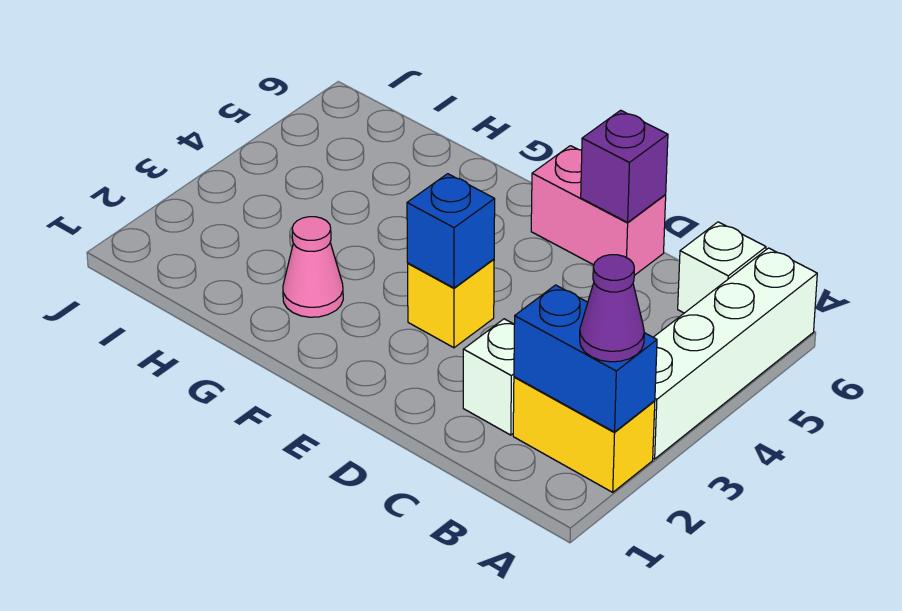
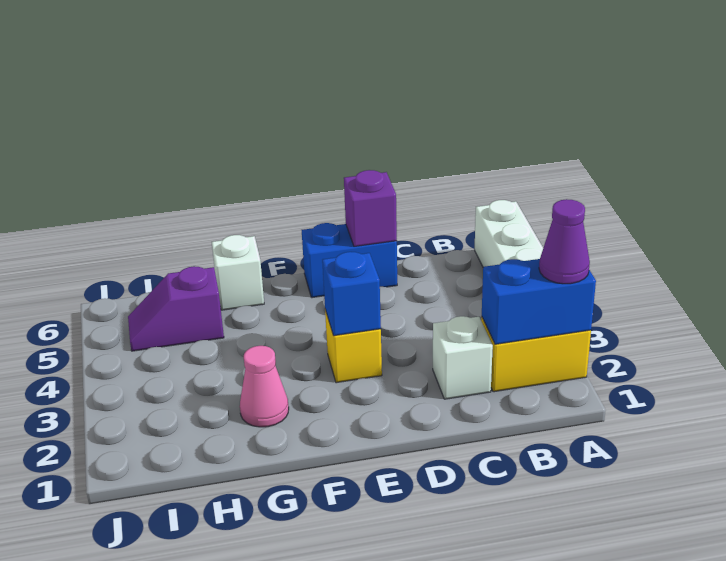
white brick B6 level 1 -> white brick G6 level 1
pink brick D6:E6 level 1 -> blue brick D6:E6 level 1
none -> purple slope H5:I5 level 1 top H

